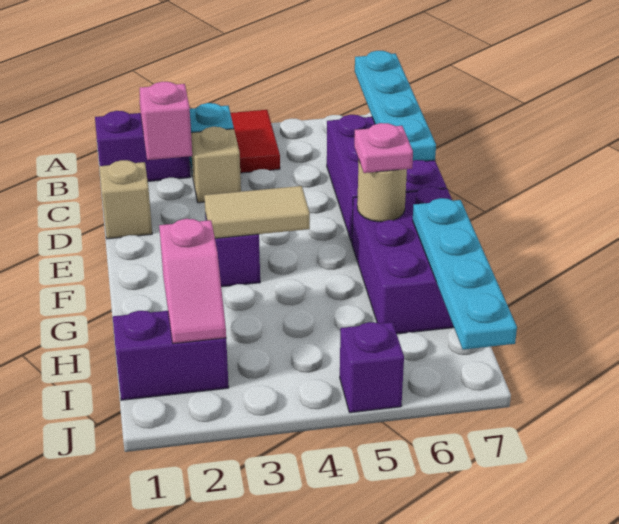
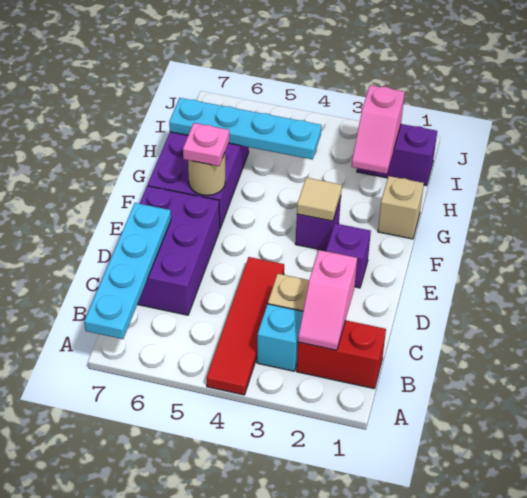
red tile A4:B4 level 1 -> red tile A4:D4 level 1
purple brick B1:B2 level 1 -> red brick B1:B2 level 1
tan brick D1 level 1 -> tan brick G1 level 1
tan tile F3:F4 level 2 -> tan tile F3 level 2
cyan plate G7:J7 level 2 -> cyan plate H4:H7 level 2
pink slope H2:I2 level 2 top H -> pink slope H2:I2 level 2 top I
purple brick J5 level 1 -> purple brick E2 level 1

